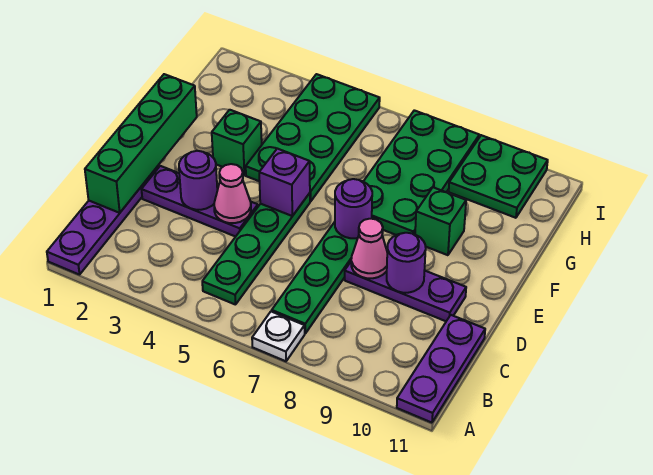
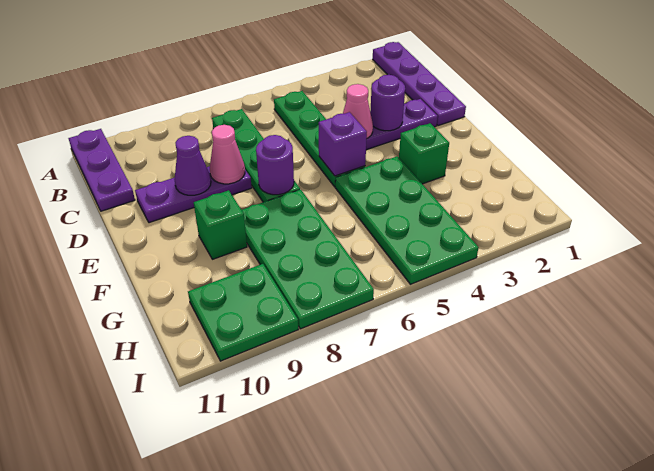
white plate A7 level 1 -> none
green brick C1:F1 level 2 -> none
purple round brick D9 level 2 -> purple cone D9 level 2

